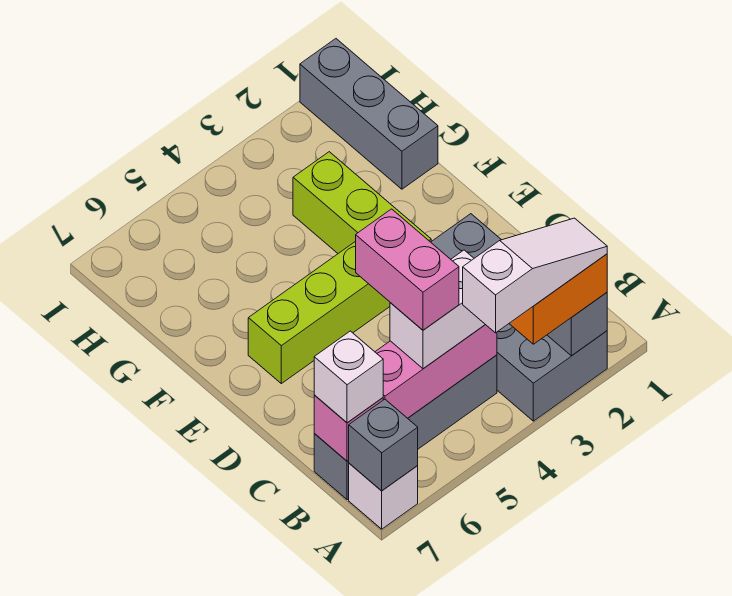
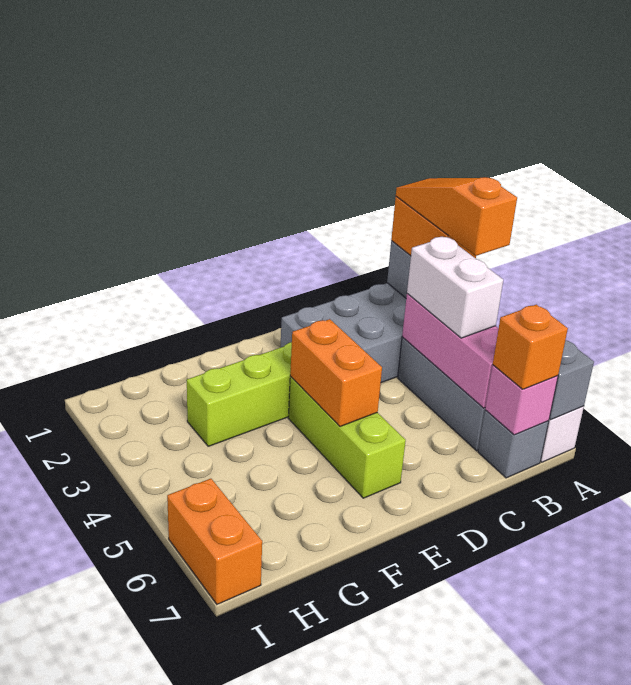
white slope A2:A4 level 4 top 4 -> orange slope A2:A4 level 4 top 4
pink brick B5:C5 level 4 -> none
white brick B7 level 3 -> orange brick B7 level 3
none -> orange brick E4:E5 level 2
grey brick G1:I1 level 1 -> none
none -> orange brick I6:I7 level 1

